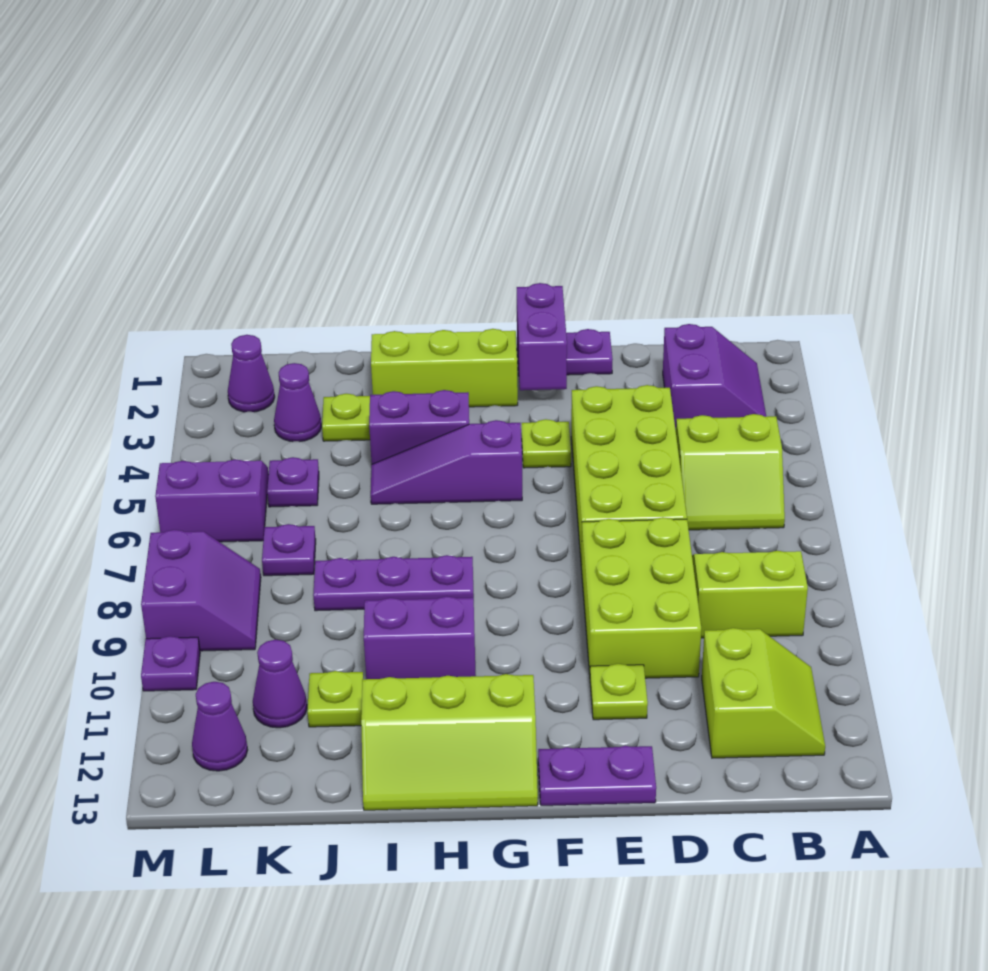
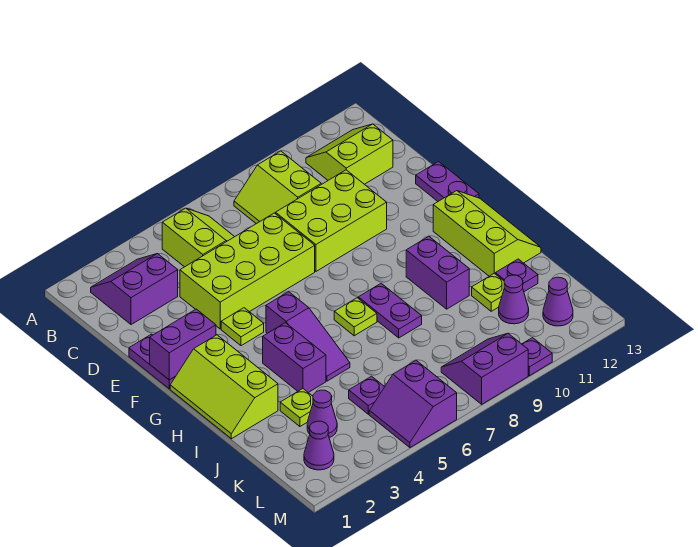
lime plate E11 level 1 -> lime plate H7 level 1
purple plate H8:J8 level 1 -> purple plate H8:I8 level 1
purple plate K7 level 1 -> purple plate J12 level 1

